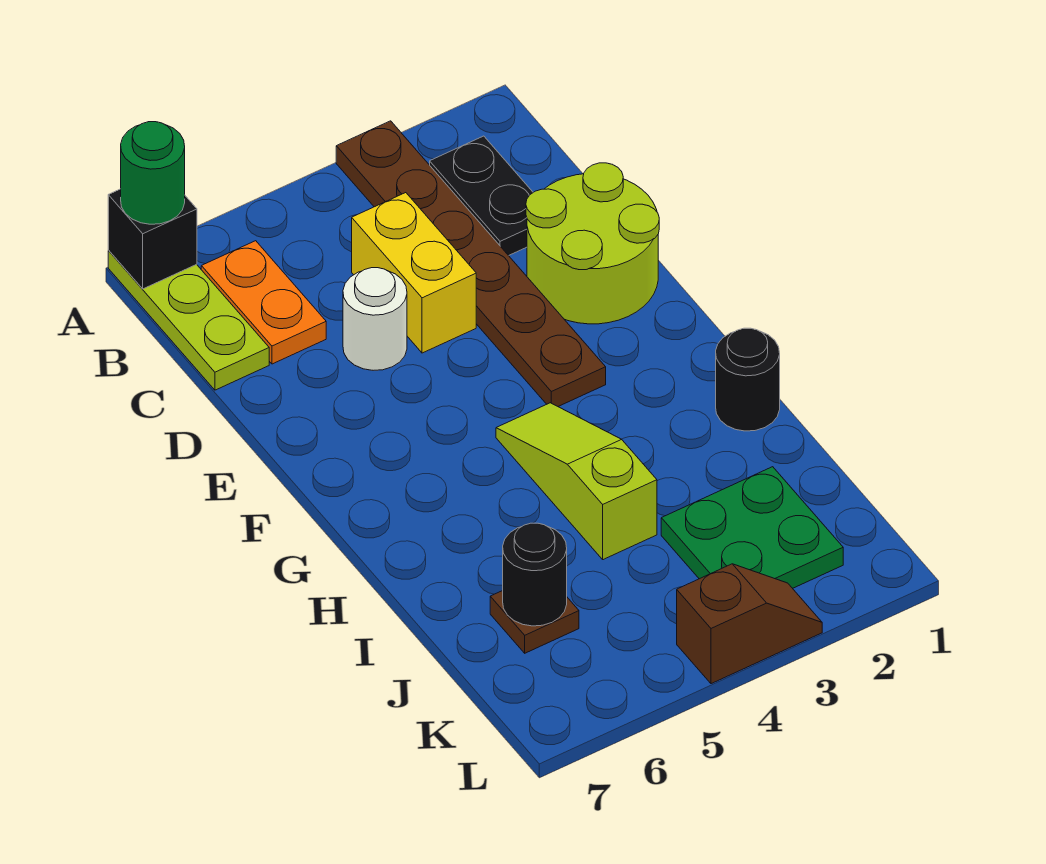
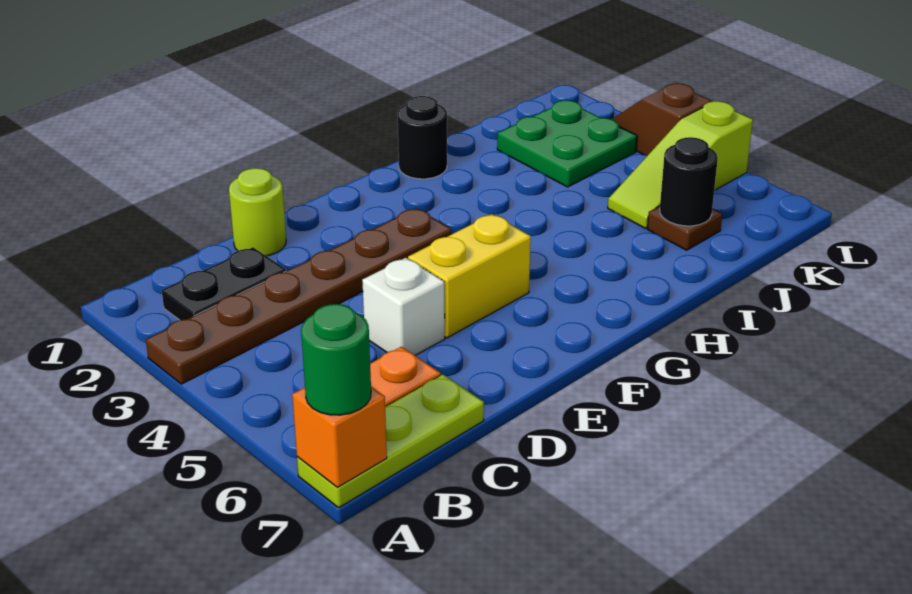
black brick A7 level 2 -> orange brick A7 level 2
yellow brick C4:D4 level 1 -> yellow brick E5:F5 level 1
lime round brick D1:E2 level 1 -> lime round brick D1 level 1
white round brick D5 level 1 -> white brick D5 level 1
lime slope G4:I4 level 1 top I -> lime slope J5:L5 level 1 top L

